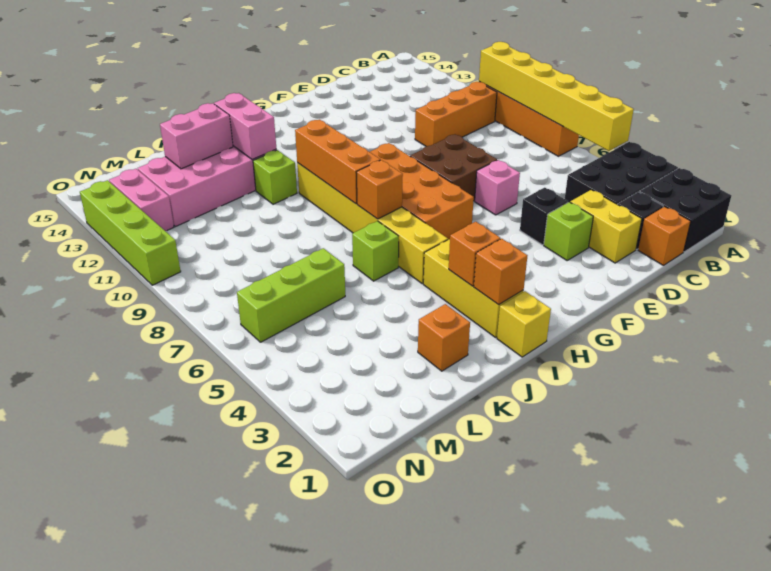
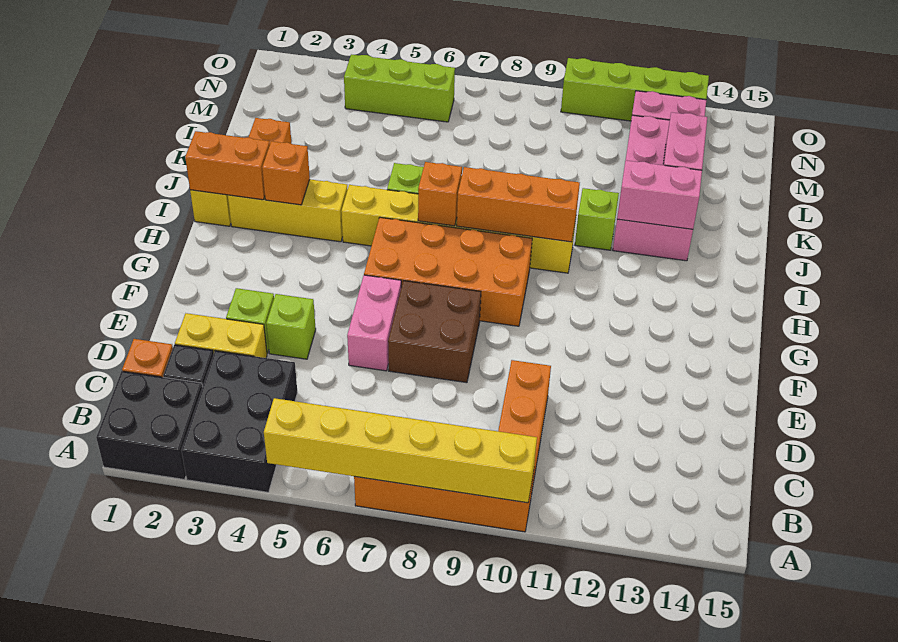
black brick E4 level 1 -> lime brick E4 level 1
pink brick E6 level 1 -> pink brick E6:F6 level 1
orange brick I2 level 2 -> orange brick I1:I2 level 2
lime brick L6:N6 level 1 -> lime brick N4:N6 level 1

